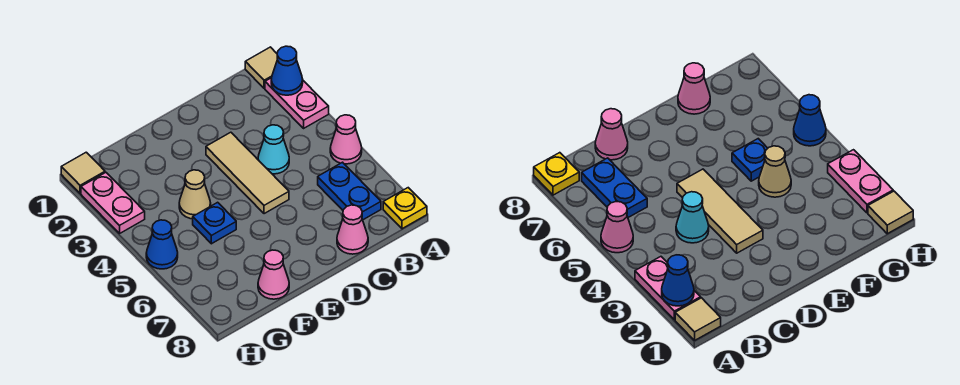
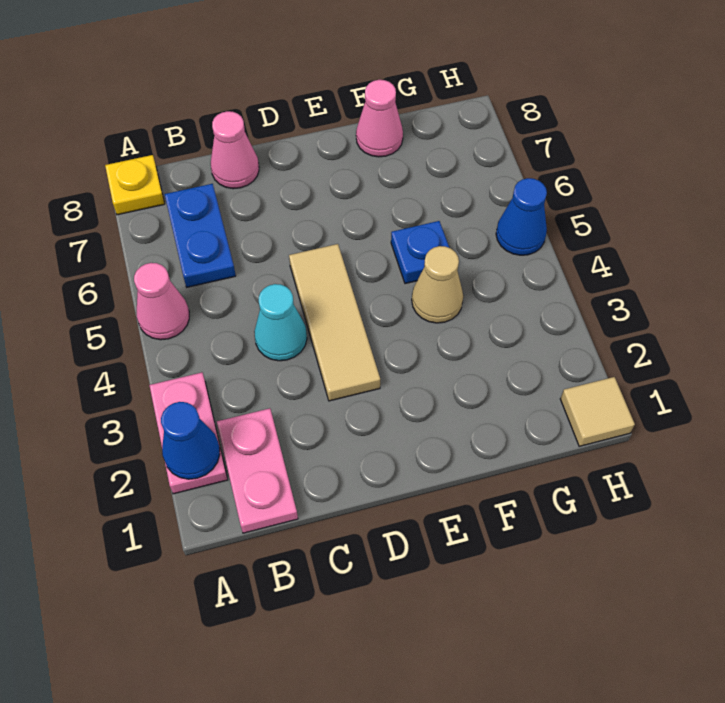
tan tile A1 level 1 -> none
pink plate H2:H3 level 1 -> pink plate B1:B2 level 1

